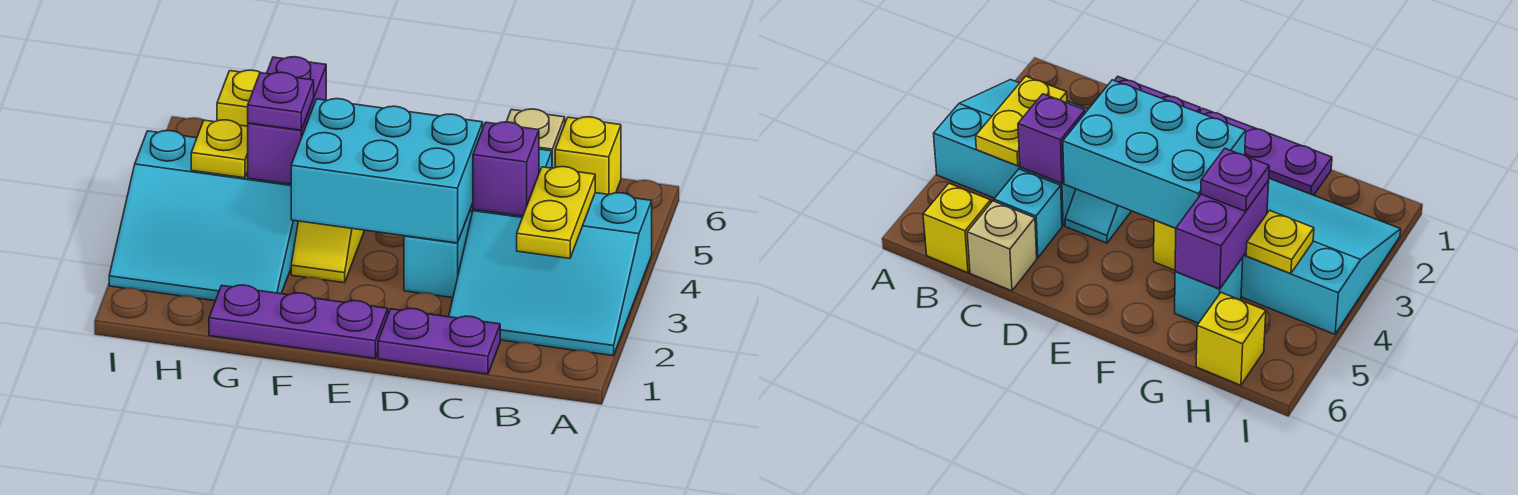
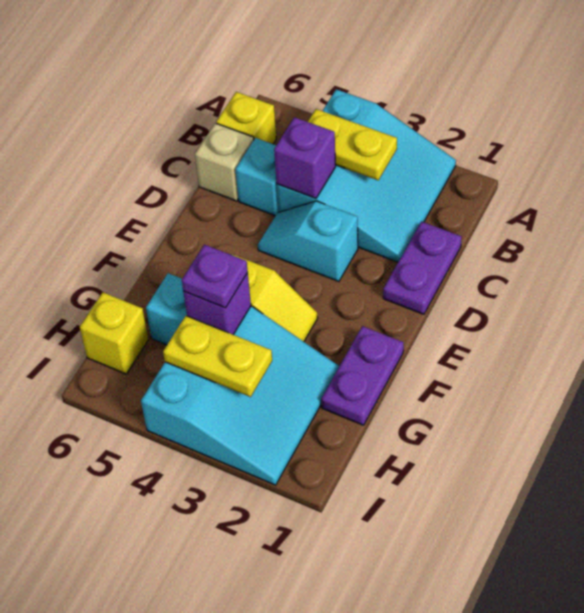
cyan brick D3:F4 level 2 -> none
purple plate E1:G1 level 1 -> purple plate F1:G1 level 1
purple brick G4:G5 level 2 -> purple brick G4 level 2
yellow plate H4 level 2 -> yellow plate H3:H4 level 2

